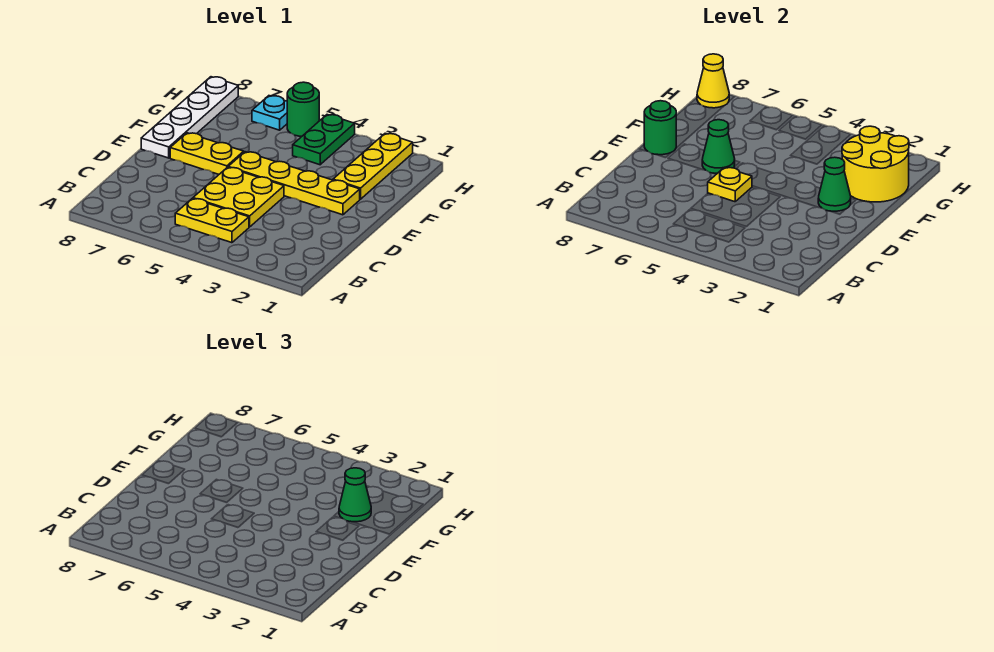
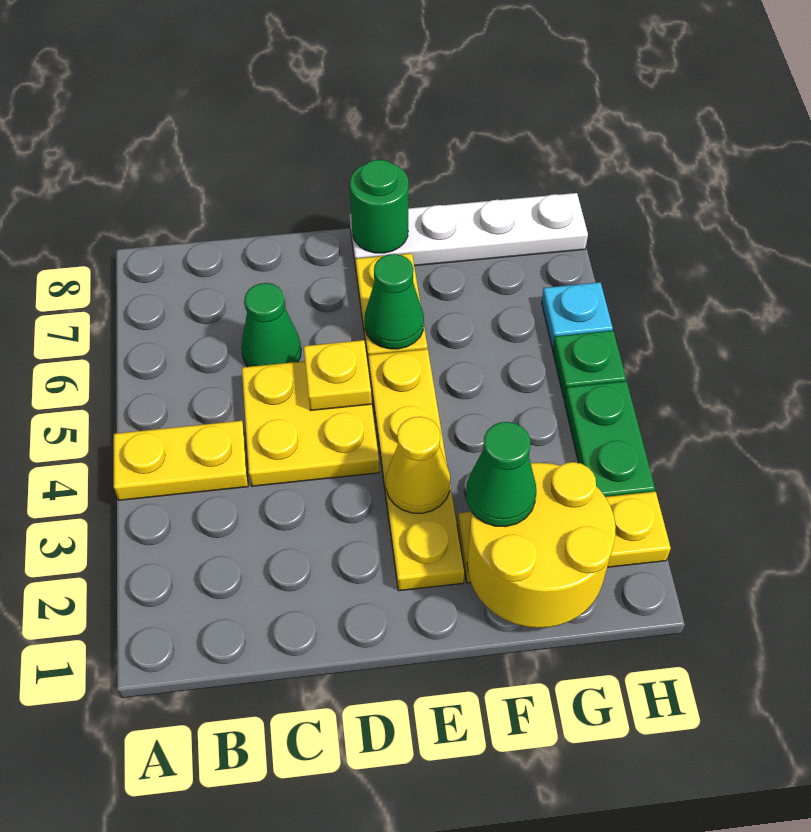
yellow plate B4:B5 level 1 -> yellow plate A4:B4 level 1
green cone E2 level 2 -> green cone C6 level 1
green plate G4:H4 level 1 -> green plate H3:H4 level 1
green round brick H5 level 1 -> green plate H5 level 1
yellow cone H8 level 2 -> yellow cone E3 level 2

